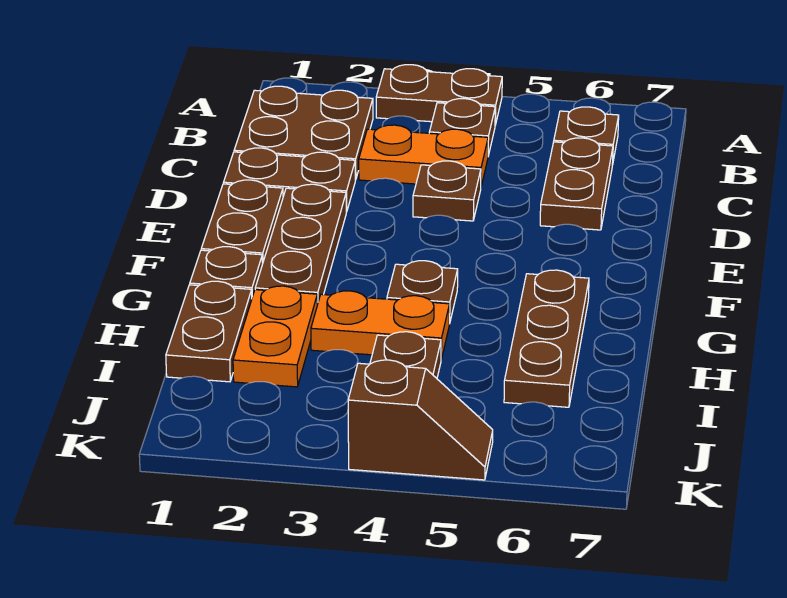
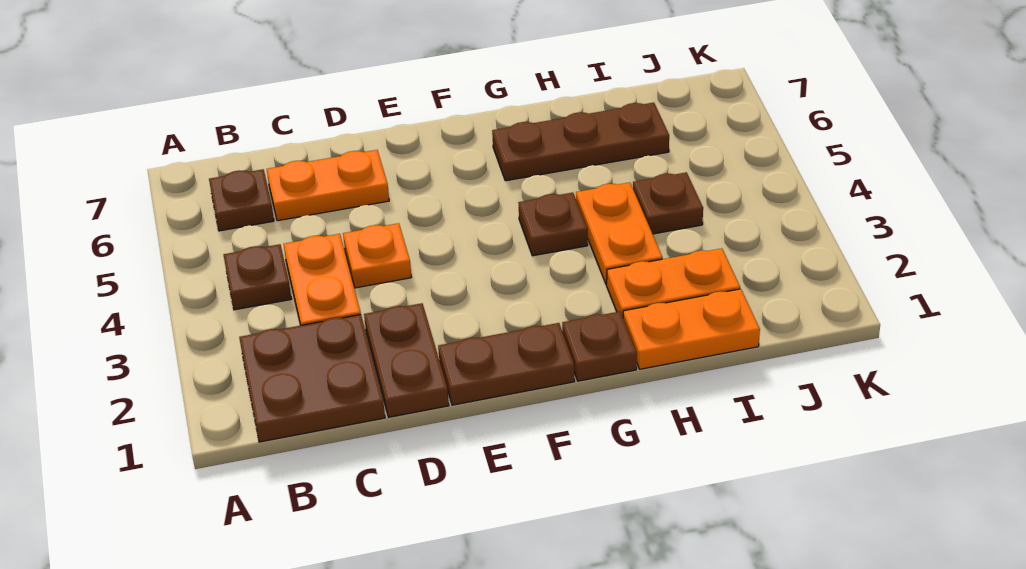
brown plate A3:A4 level 1 -> none
brown plate C6:D6 level 1 -> orange plate C6:D6 level 1
brown plate D4 level 1 -> orange plate D4 level 1
brown plate E2:G2 level 1 -> none
brown plate H1:I1 level 1 -> orange plate H1:I1 level 1
brown slope K4:K5 level 1 top 4 -> none

